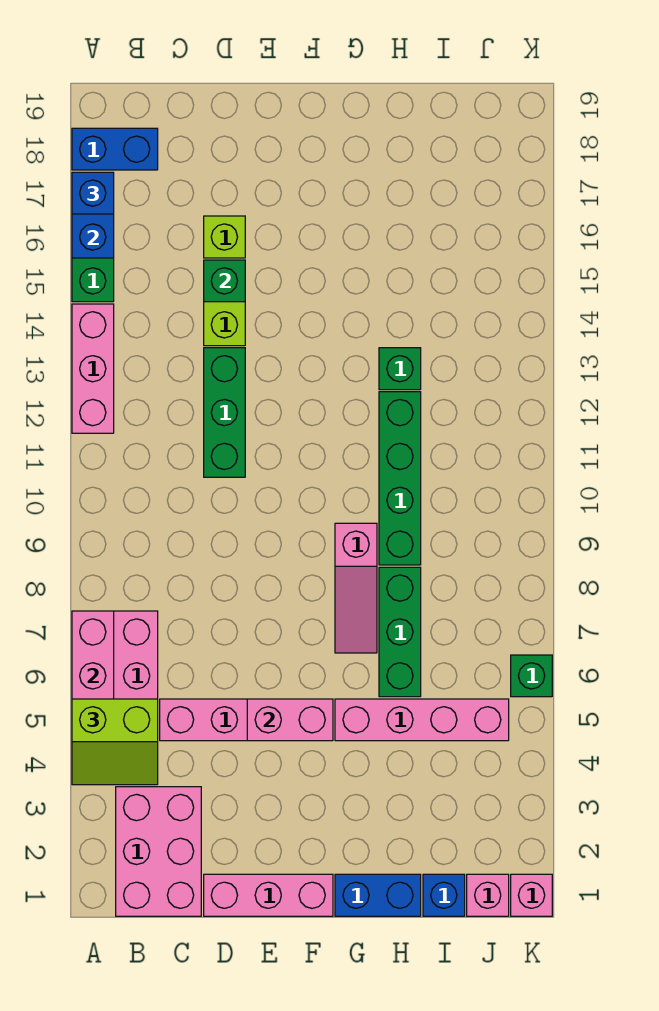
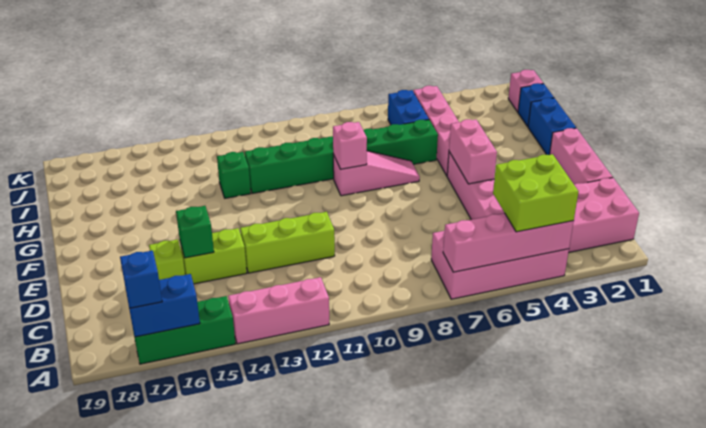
lime slope A4:B5 level 3 top 5 -> lime brick A4:B5 level 3
blue brick A18:B18 level 1 -> blue brick I6:J6 level 1
green brick D11:D13 level 1 -> lime brick D11:D13 level 1
pink brick K1 level 1 -> pink brick G9 level 2
green brick K6 level 1 -> none

